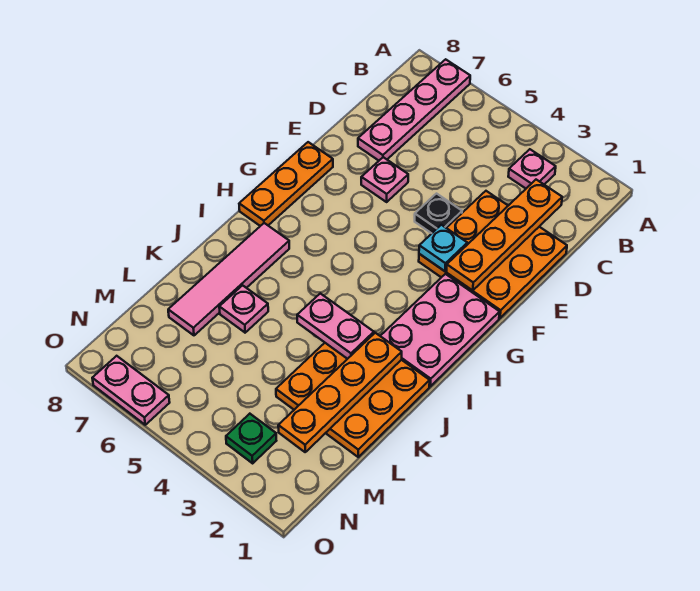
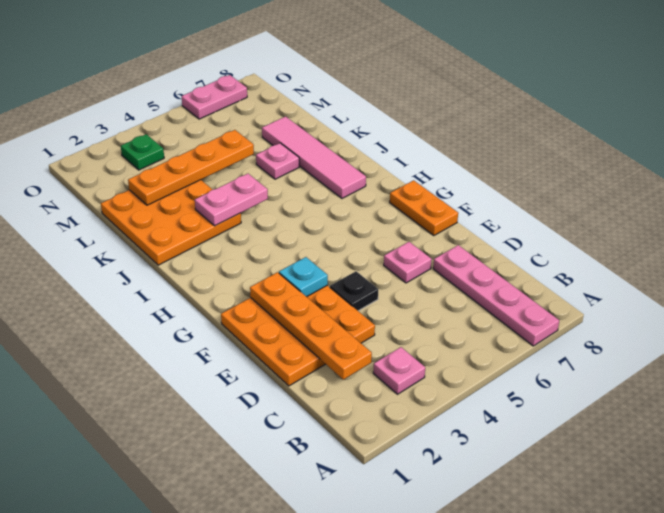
orange plate F8:H8 level 1 -> orange plate F8:G8 level 1
pink plate G1:I2 level 1 -> none
orange plate J2:M2 level 2 -> orange plate L2:L5 level 2

